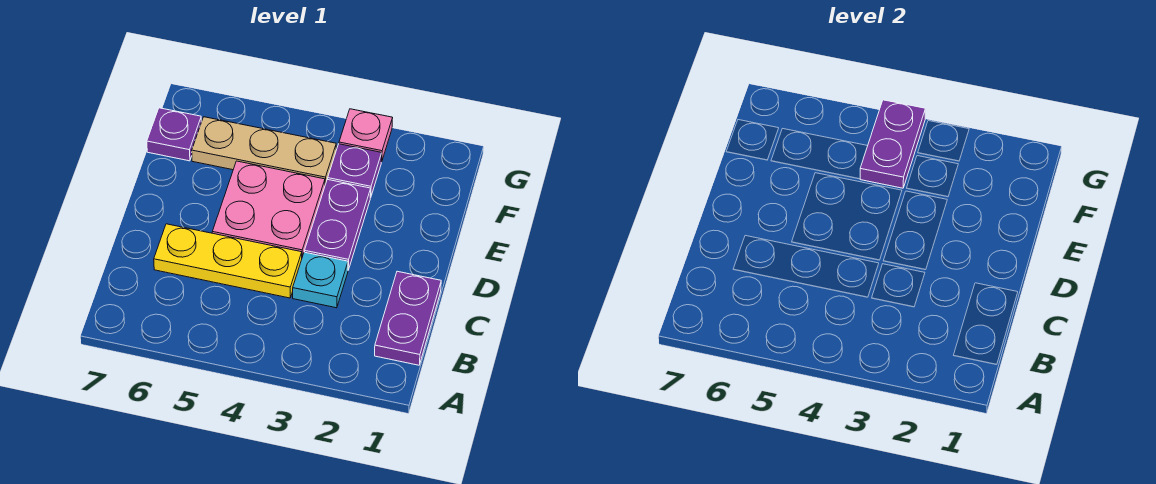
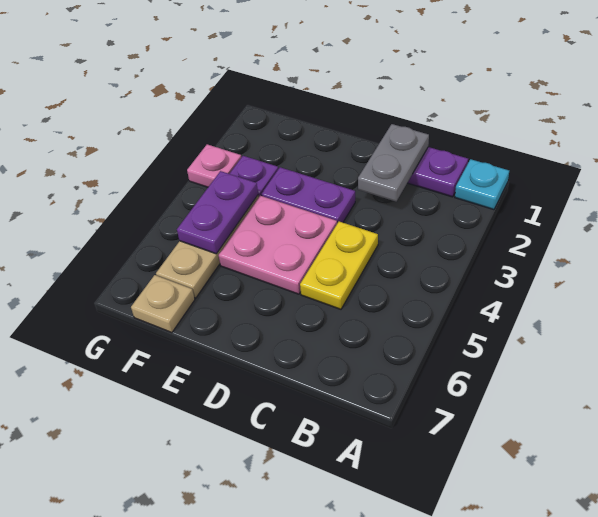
none -> grey plate C1:C2 level 2
cyan plate C3 level 1 -> cyan plate A1 level 1
yellow plate C4:C6 level 1 -> yellow plate C4:C5 level 1
purple plate F4:G4 level 2 -> purple plate F4:F5 level 2
purple plate F7 level 1 -> tan plate F7 level 1

